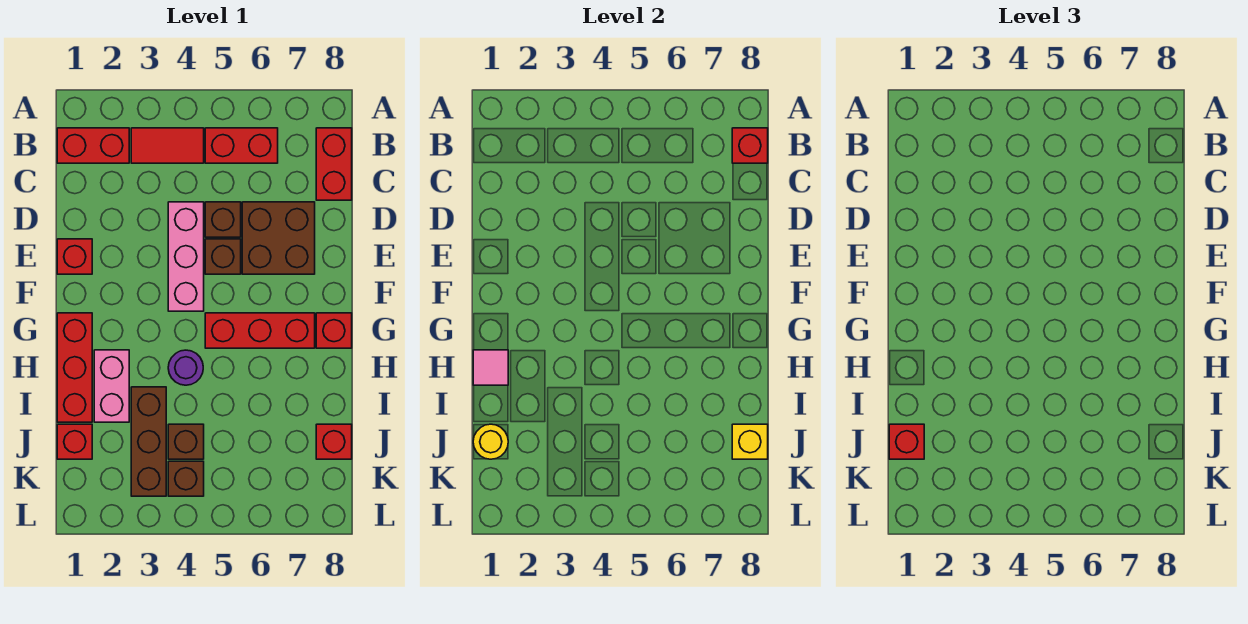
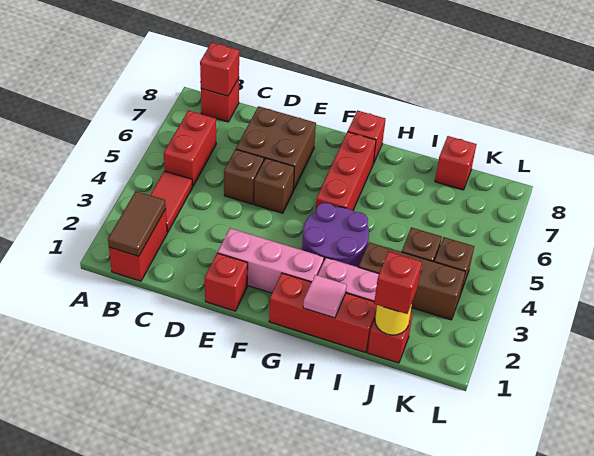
none -> brown tile B1:B2 level 2
red brick B8:C8 level 1 -> red brick B8 level 1
pink brick D4:F4 level 1 -> pink brick E2:G2 level 1
purple round brick H4 level 1 -> purple round brick G3:H4 level 1
yellow brick J8 level 2 -> none

